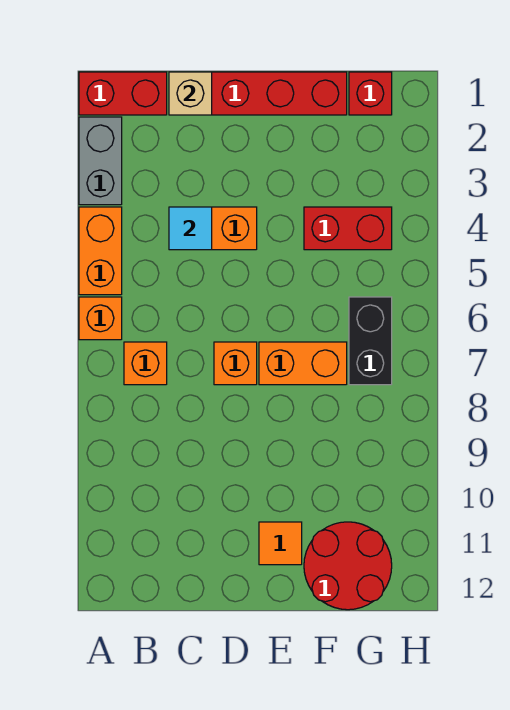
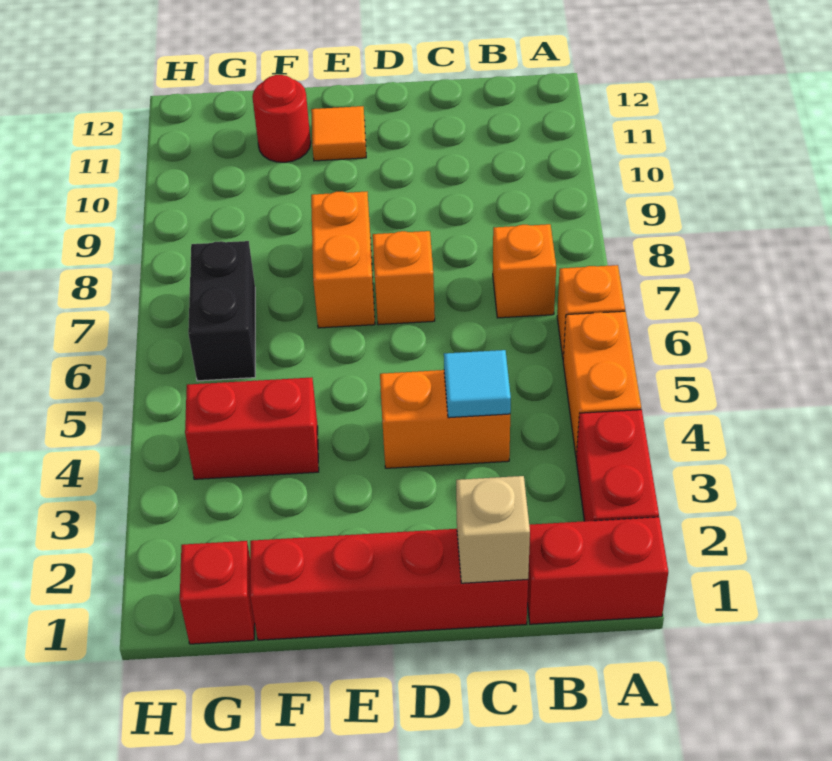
grey brick A2:A3 level 1 -> red brick A2:A3 level 1
orange brick E7:F7 level 1 -> orange brick E7:E8 level 1
red round brick F11:G12 level 1 -> red round brick F11 level 1

